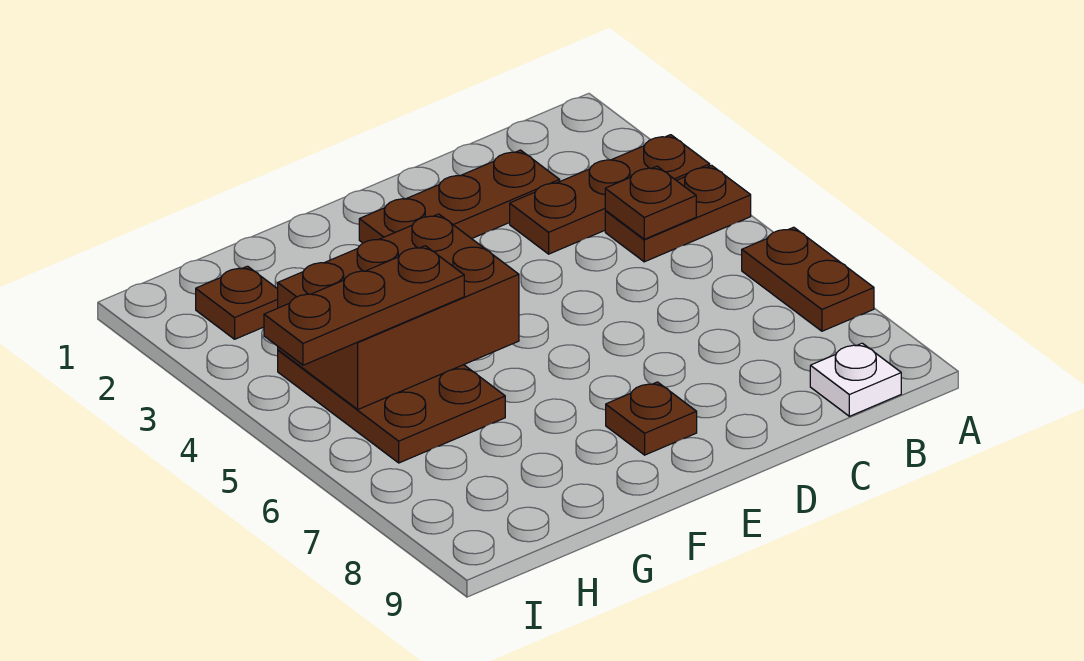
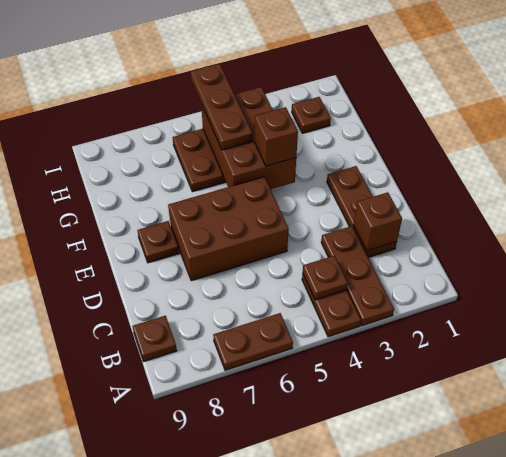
white plate B9 level 1 -> brown plate B9 level 1
none -> brown brick C2 level 2
none -> brown brick D5:E7 level 1
none -> brown brick F4 level 3

